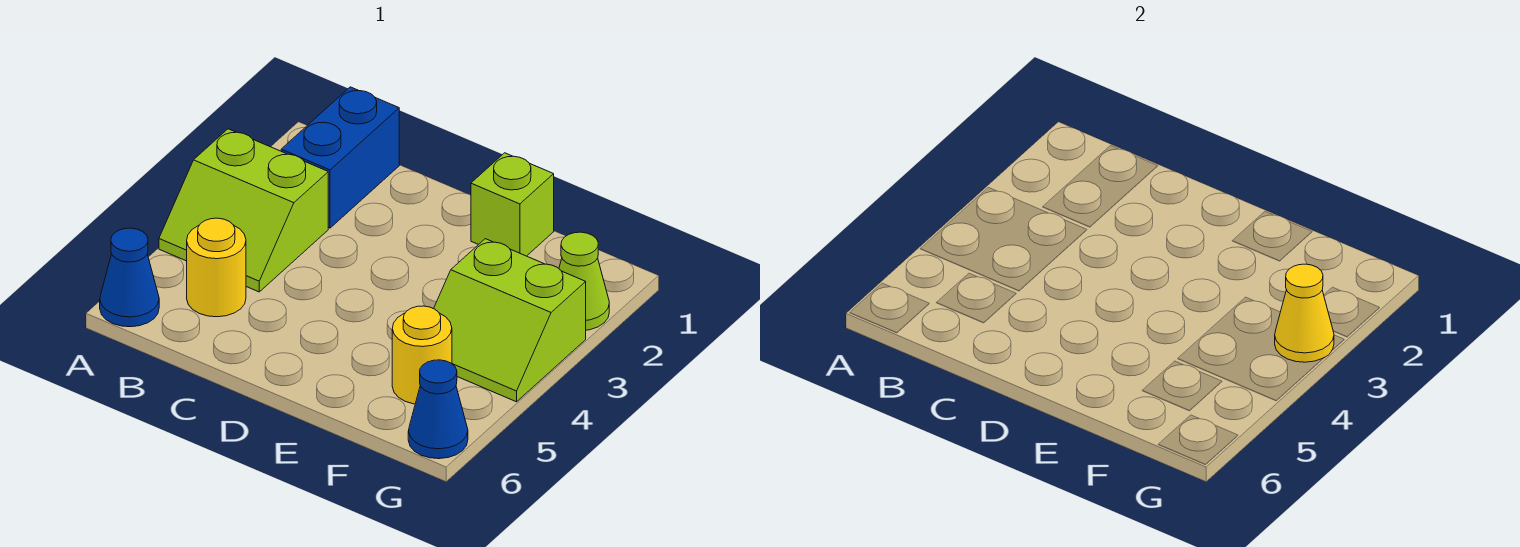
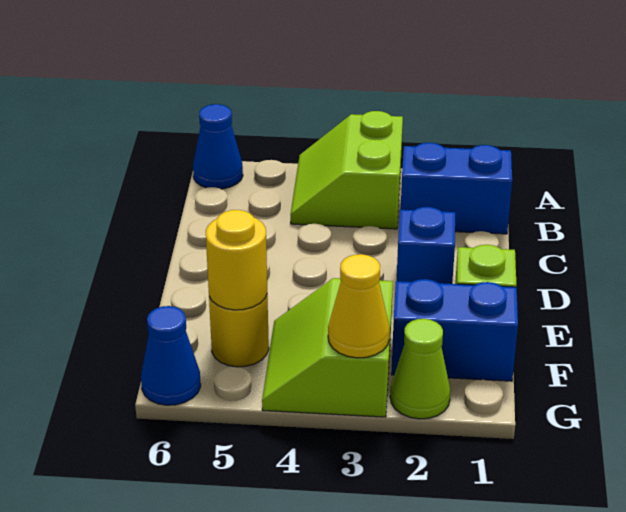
yellow round brick B5 level 1 -> yellow round brick F5 level 2
none -> blue brick D2 level 1
none -> blue brick F1:F2 level 1

